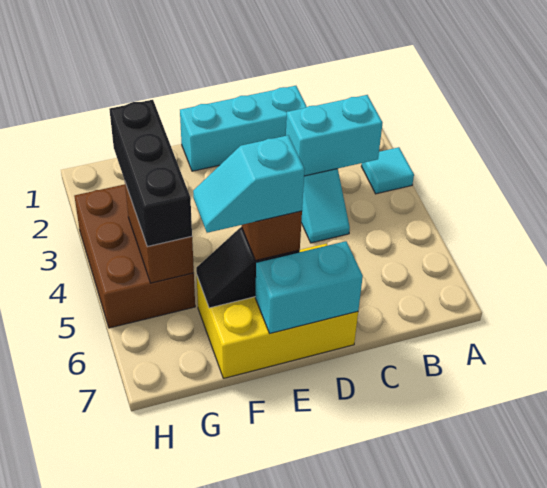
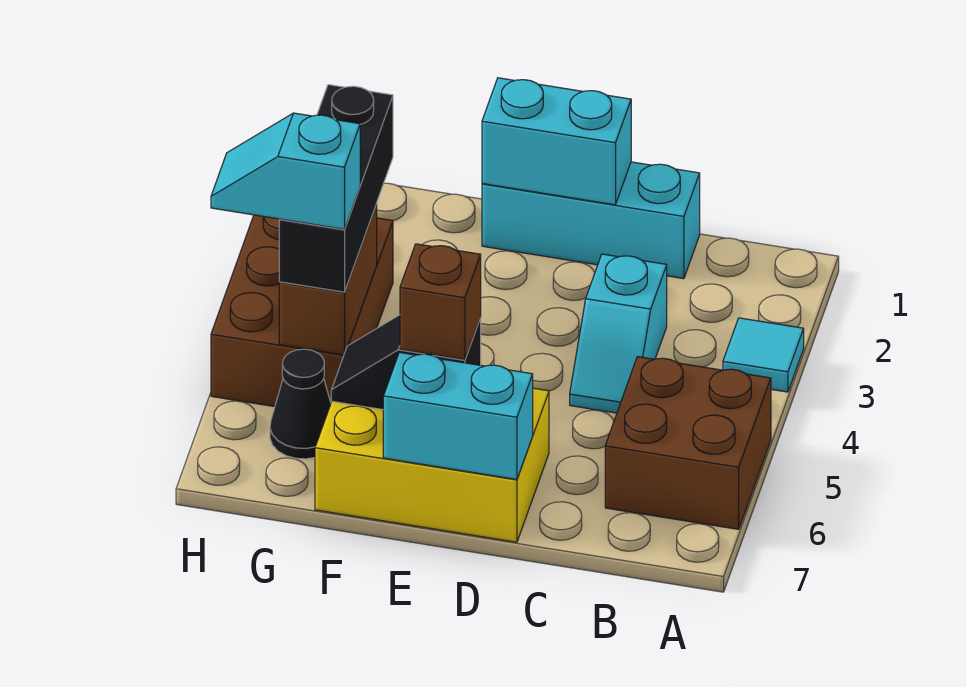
none -> brown brick A5:B6 level 1
cyan brick B3:C3 level 2 -> cyan brick D1:E1 level 2
cyan slope E6:F6 level 4 top E -> cyan slope G5:H5 level 4 top G
none -> black cone G6 level 1

